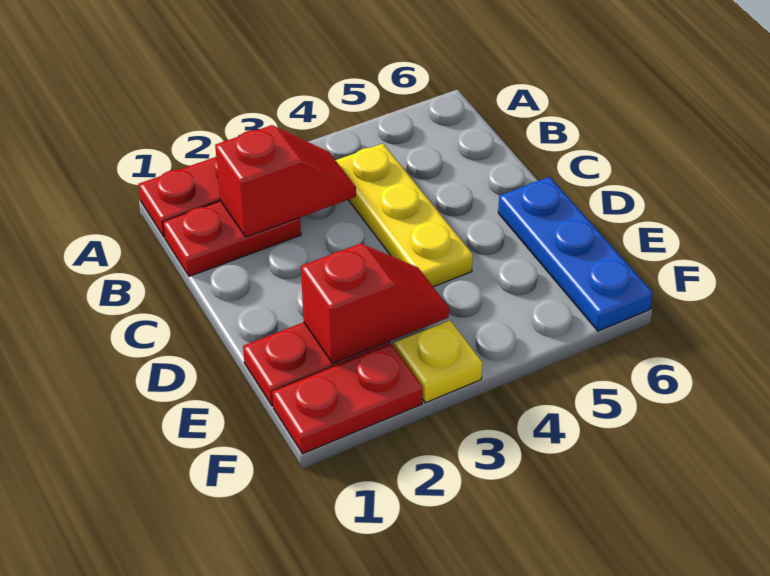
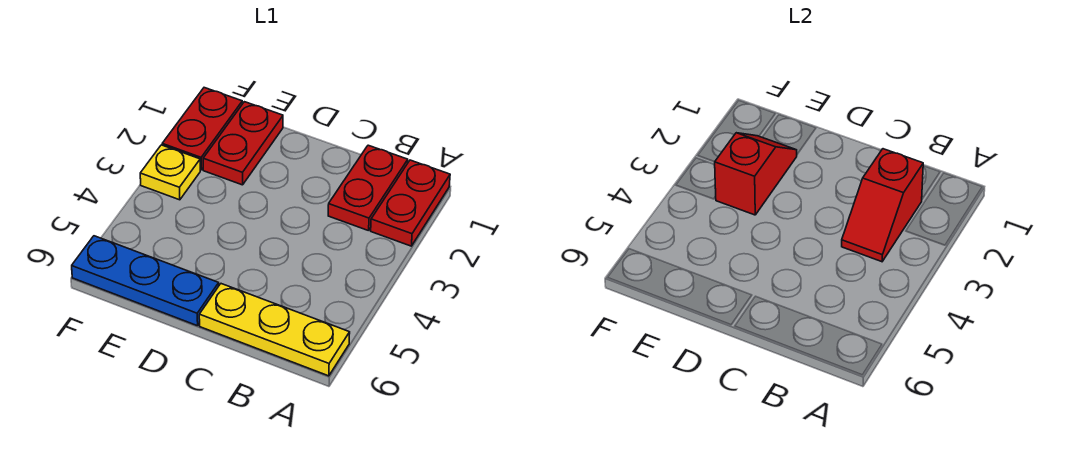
yellow plate B4:D4 level 1 -> yellow plate A6:C6 level 1
red slope E2:E3 level 2 top 2 -> red slope E2:E3 level 2 top 3

